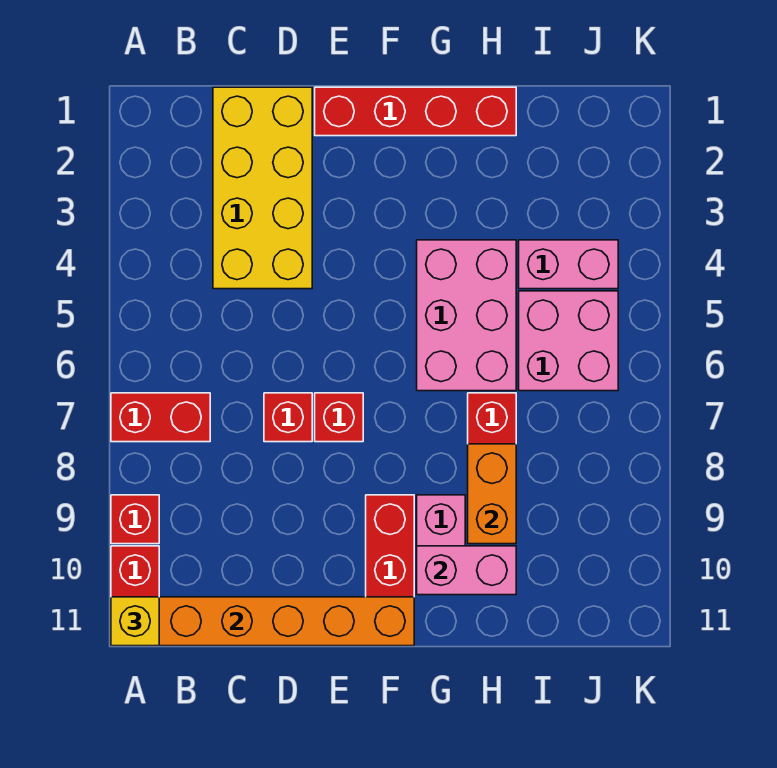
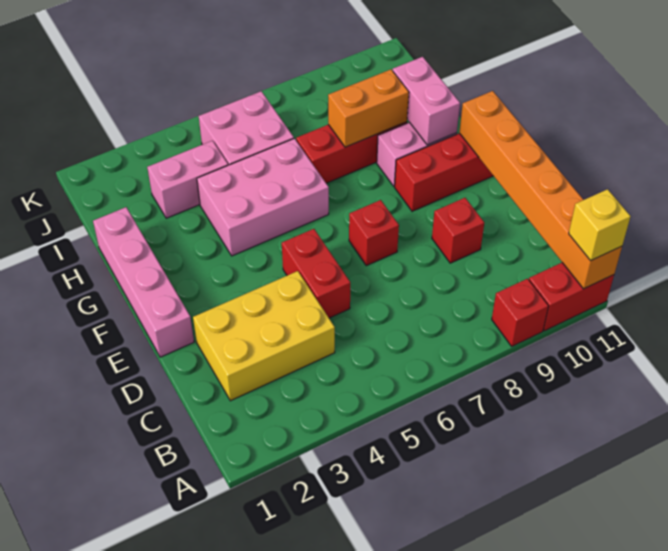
red brick A7:B7 level 1 -> red brick D5:E5 level 1
yellow brick C1:D4 level 1 -> yellow brick C2:D4 level 1
red brick D7 level 1 -> red brick D9 level 1
red brick E1:H1 level 1 -> pink brick E1:H1 level 1
pink brick I4:J4 level 1 -> pink brick I3:I4 level 1

